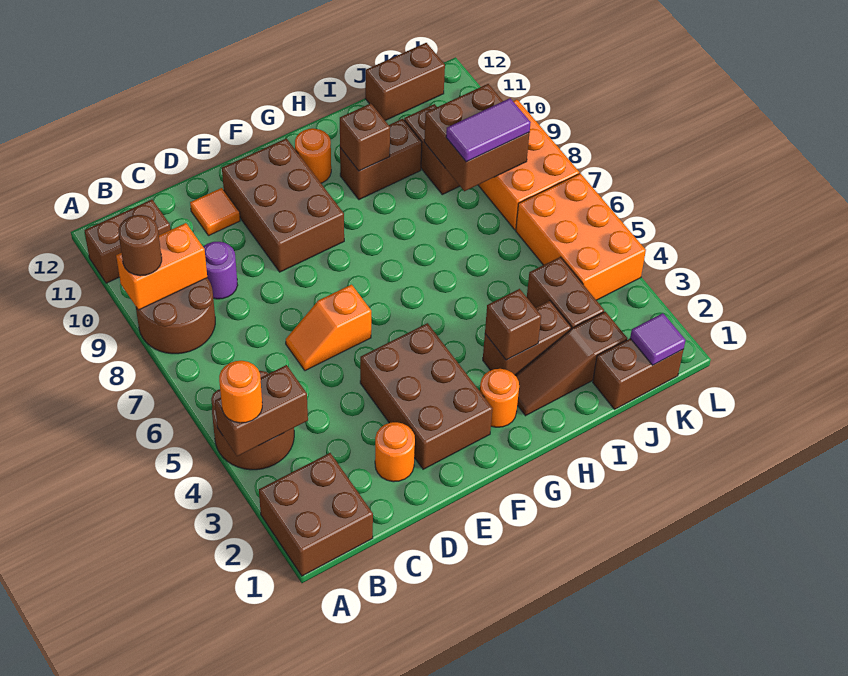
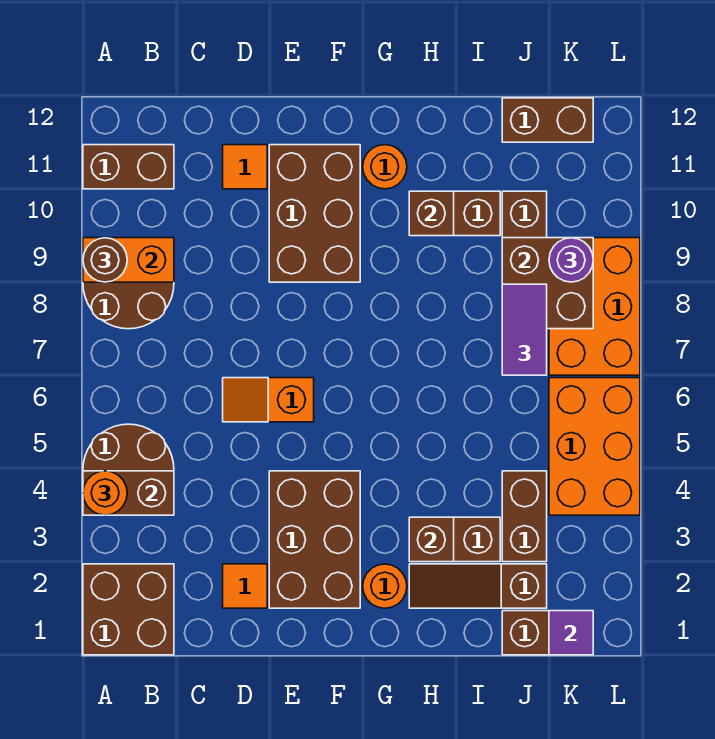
purple round brick C9 level 1 -> purple round brick K9 level 3
orange round brick D2 level 1 -> orange tile D2 level 1
purple tile J8:K8 level 3 -> purple tile J7:J8 level 3

